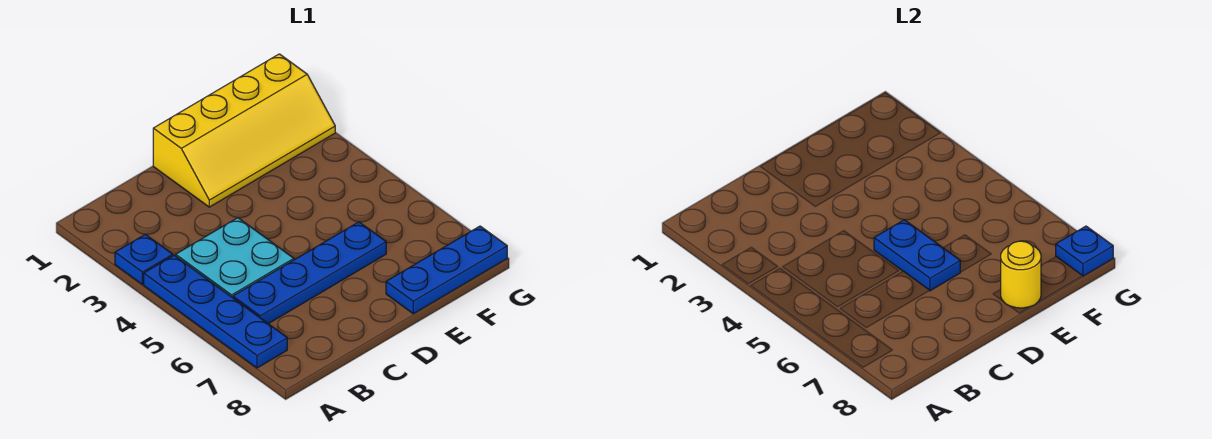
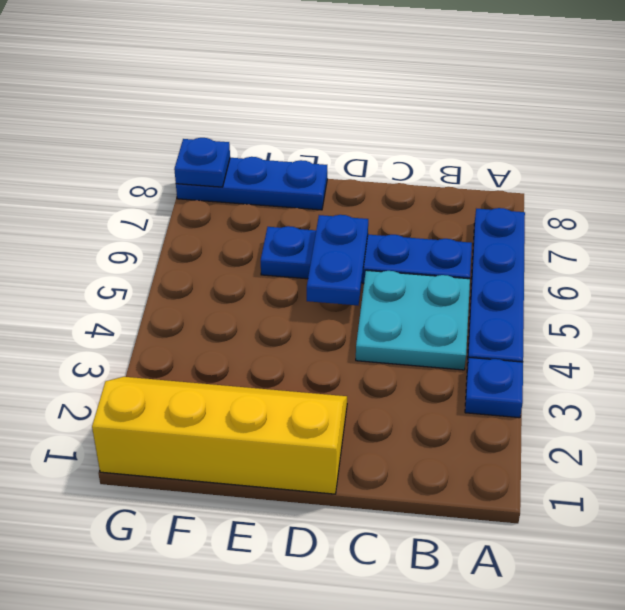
yellow round brick E8 level 2 -> none

